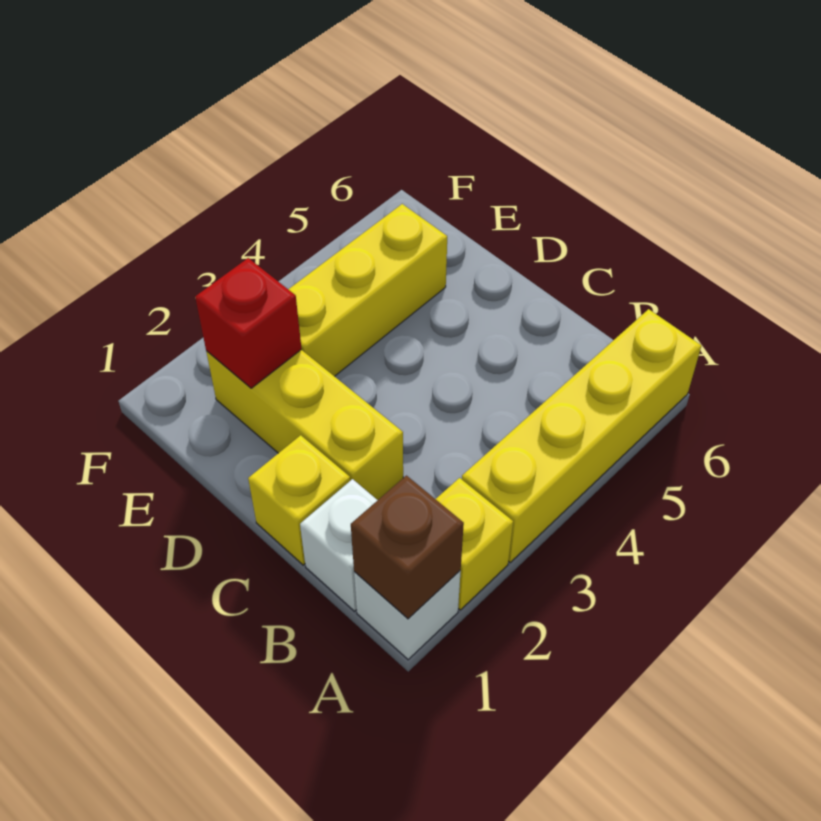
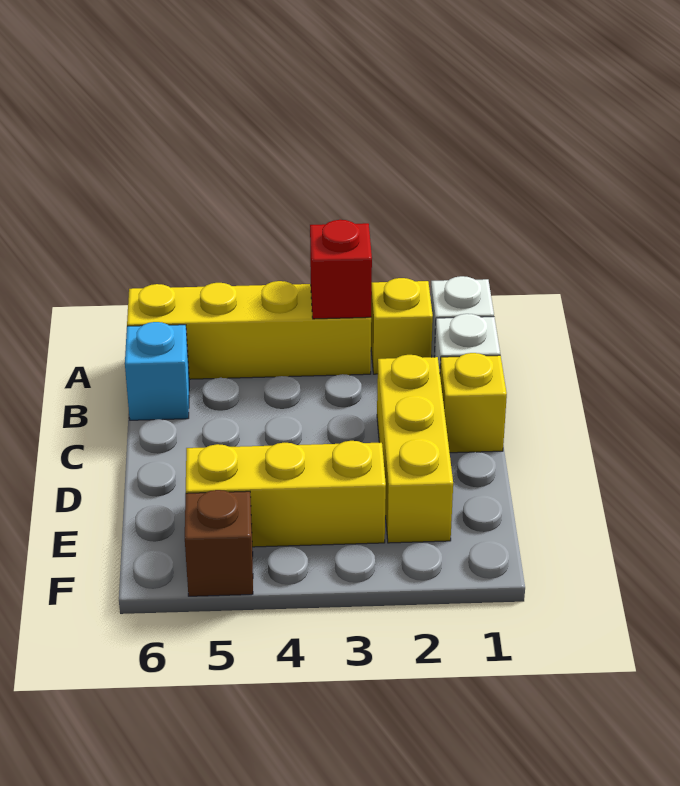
brown brick A1 level 2 -> brown brick F5 level 1
none -> cyan brick B6 level 1
red brick E2 level 2 -> red brick A3 level 2

